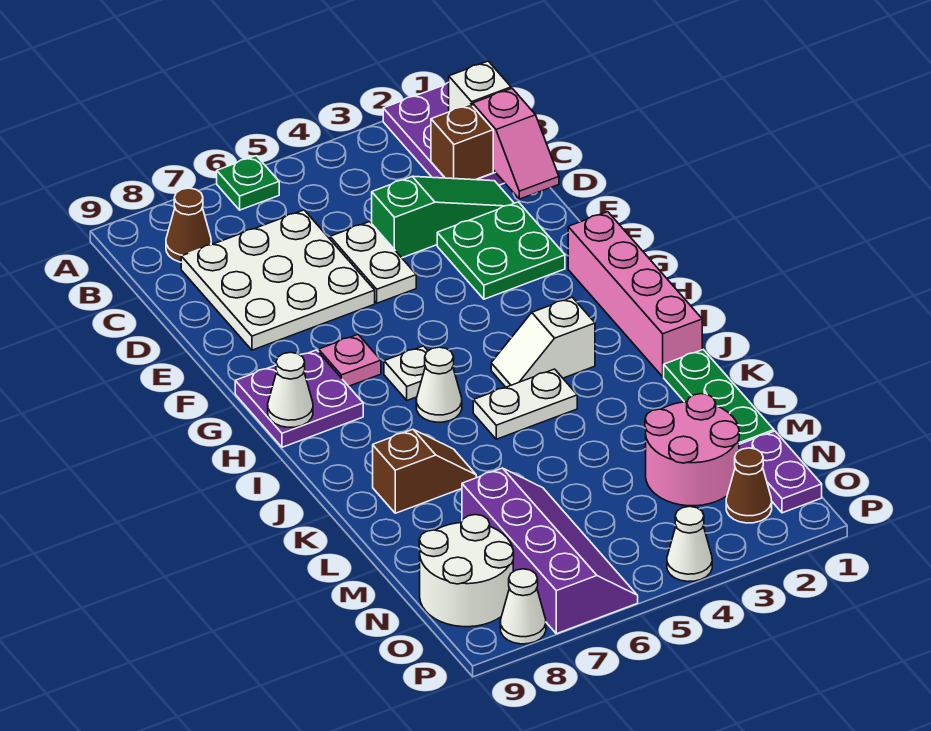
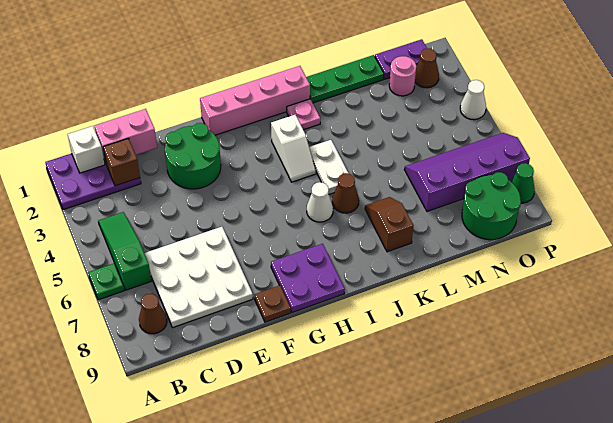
pink slope C1:D1 level 2 top C -> pink brick C1:D1 level 2
green slope D2:D4 level 1 top 4 -> green slope B4:B6 level 1 top 6
white plate D5:E5 level 1 -> none
green plate E2:F3 level 1 -> green round brick E2:F3 level 1
none -> brown plate F9 level 1
pink plate G7 level 1 -> pink plate J2 level 1
white plate H6 level 1 -> none
white cone H9 level 2 -> none
none -> brown cone J6 level 1
pink round brick M2:N3 level 1 -> pink round brick N2 level 1
white round brick N8:O9 level 1 -> green round brick N8:O9 level 1
white cone P8 level 1 -> green cone P8 level 1

